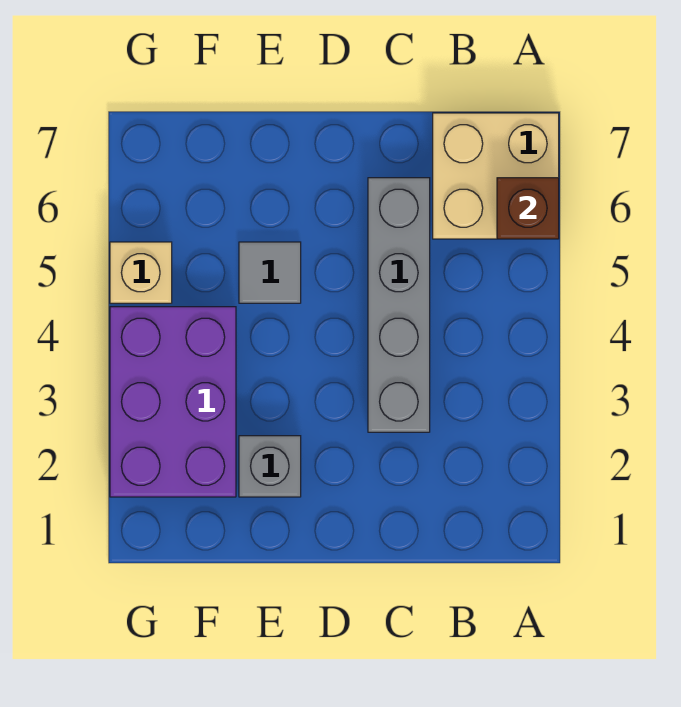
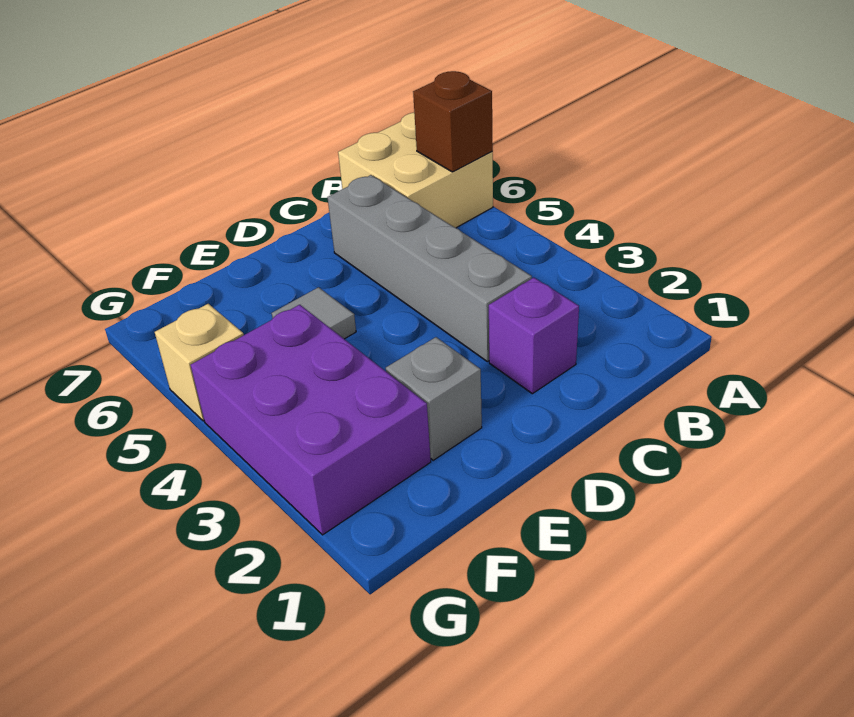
none -> purple brick C2 level 1

